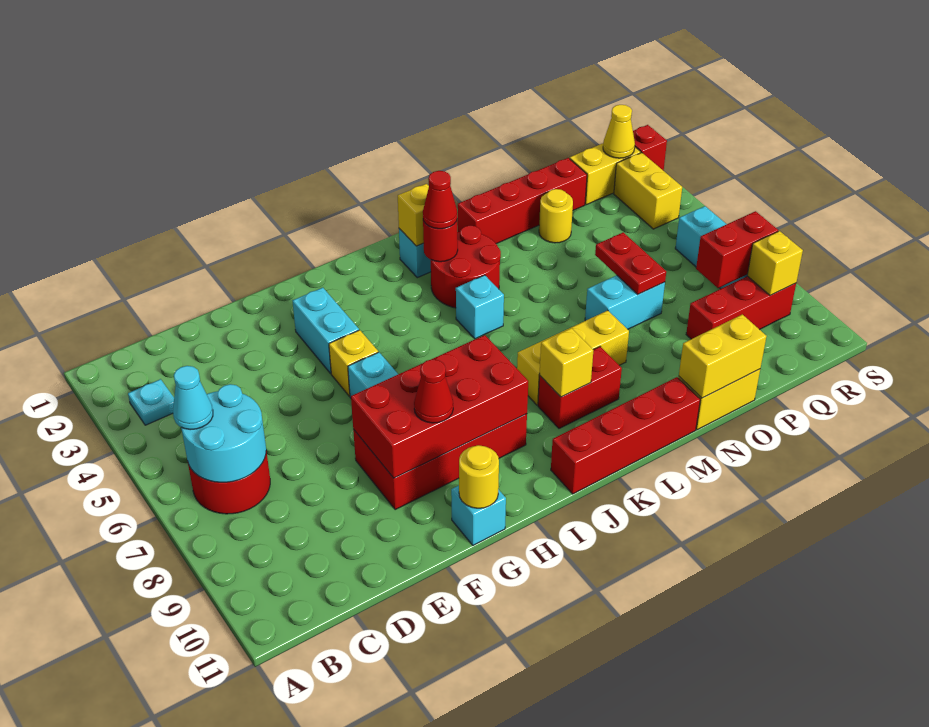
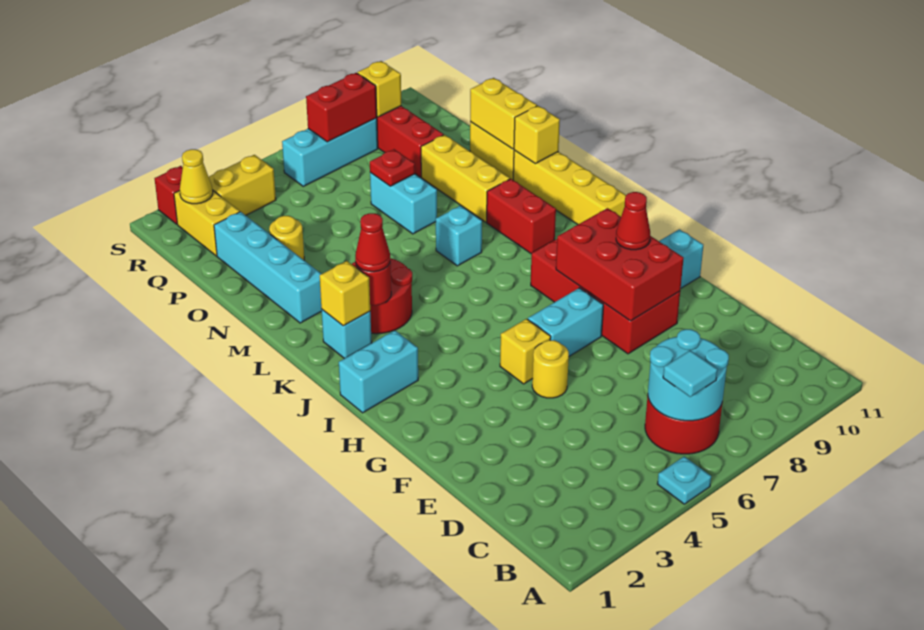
cyan plate B3 level 1 -> cyan plate A5 level 1
cyan cone B6 level 3 -> cyan tile B6 level 3
red brick F8:I9 level 2 -> red brick F8:H9 level 2
cyan brick G3:G4 level 1 -> cyan brick I1:I2 level 1
yellow round brick G11 level 2 -> yellow round brick F5 level 1
red brick J11:M11 level 1 -> yellow brick J11:M11 level 1
cyan brick K5 level 1 -> cyan brick L7 level 1
yellow brick K8:M8 level 1 -> yellow brick M9:O9 level 1
yellow brick K9 level 2 -> yellow brick M11 level 2
red brick M2:P2 level 1 -> cyan brick M2:P2 level 1
red plate O6:O7 level 2 -> red plate O7 level 2
red brick Q8:R8 level 2 -> red brick R7:R8 level 2

